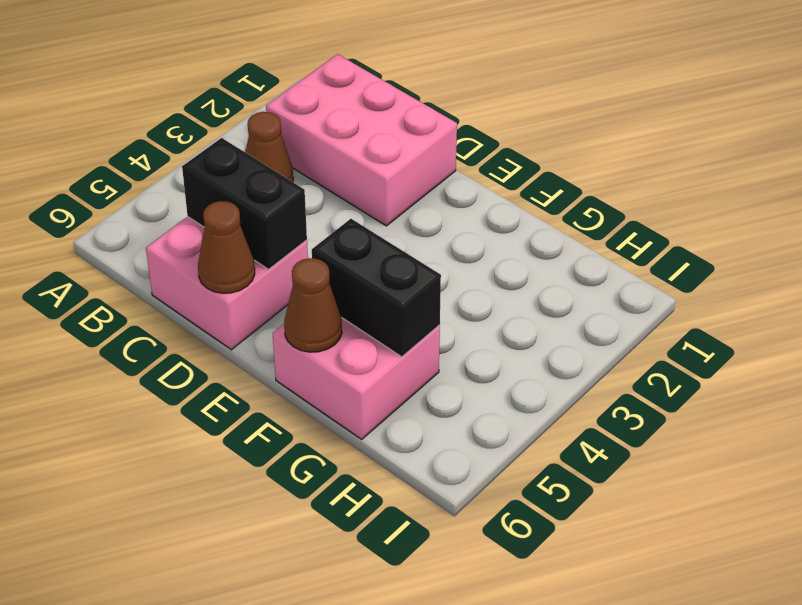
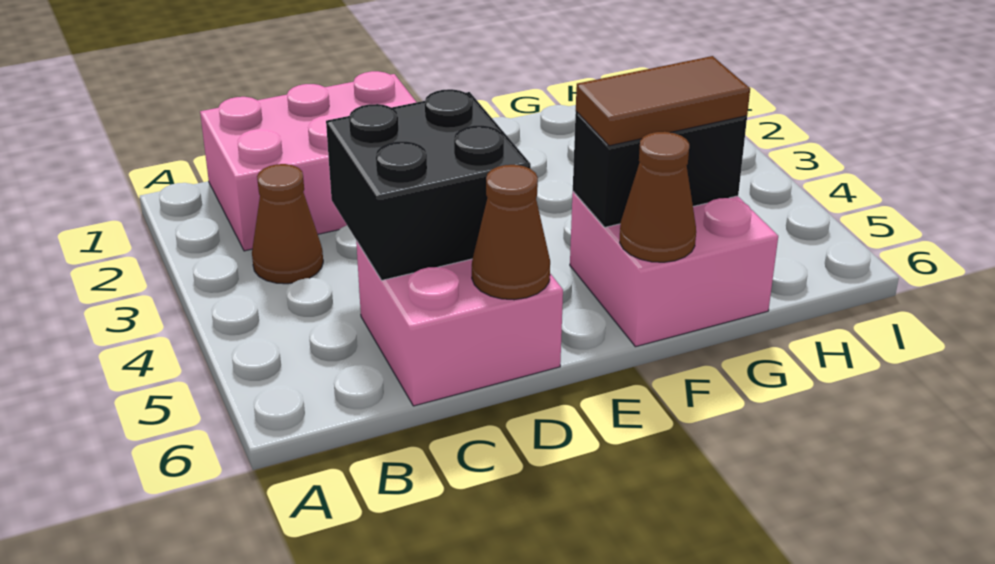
black brick C5:D5 level 2 -> black brick C4:D5 level 2
none -> brown tile F5:G5 level 3

